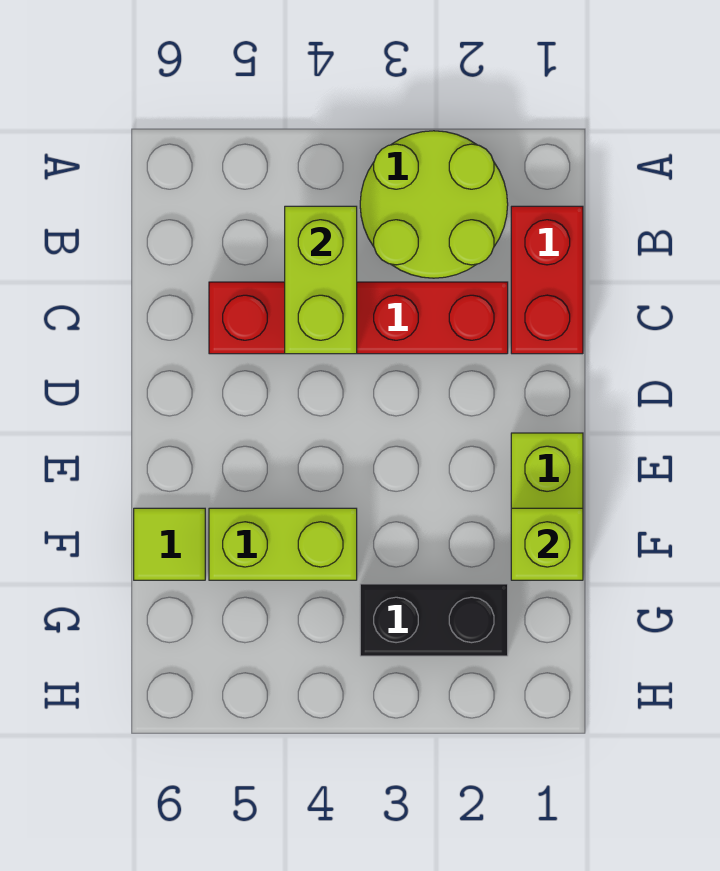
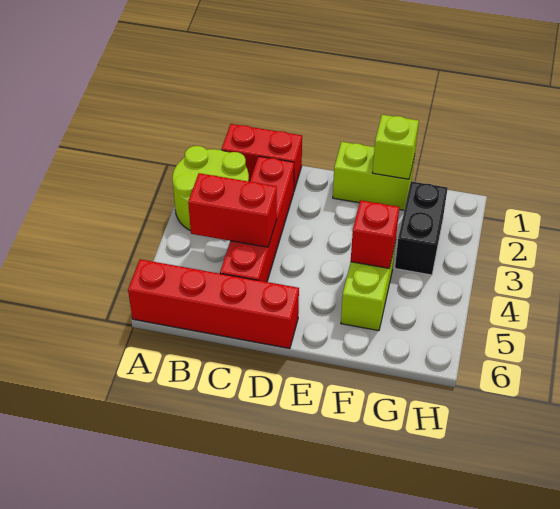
none -> red brick A6:D6 level 1
lime brick B4:C4 level 2 -> red brick B4:C4 level 2
none -> red brick F4 level 2
lime tile F6 level 1 -> none

